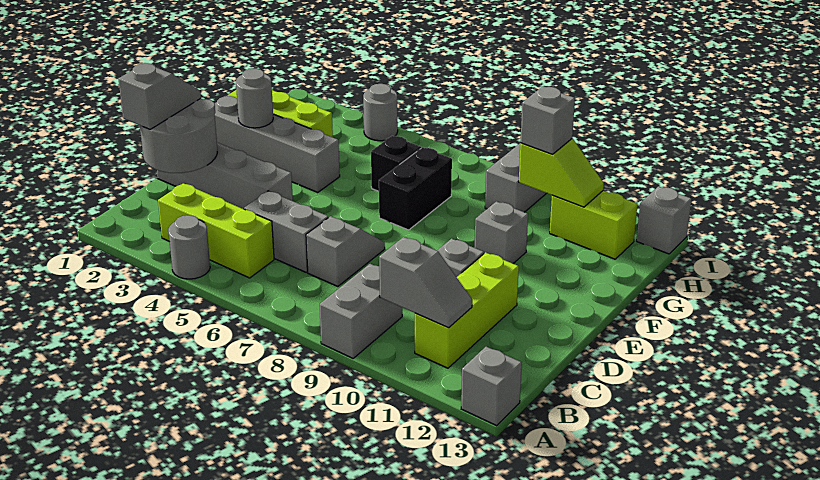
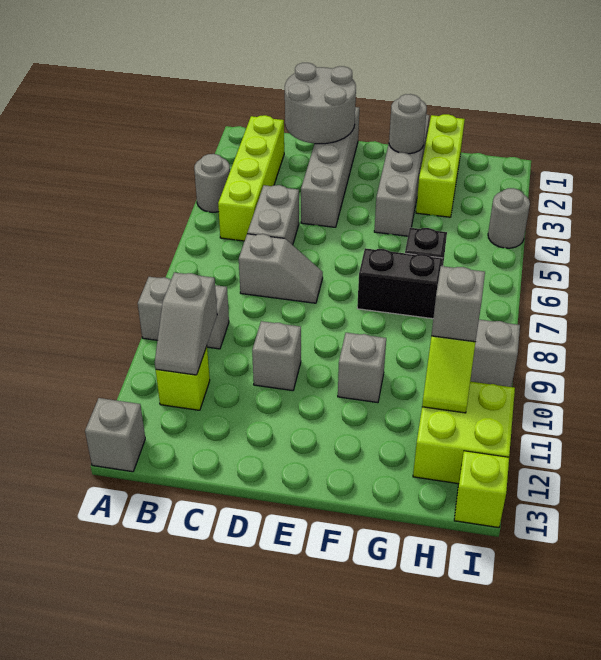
lime brick B3:B5 level 1 -> lime brick B2:B5 level 1
lime brick B11:D11 level 1 -> lime brick B11 level 1
grey slope C1:D1 level 3 top C -> none
lime brick H11:H12 level 1 -> lime brick H11:I12 level 1
grey brick I13 level 1 -> lime brick I13 level 1

